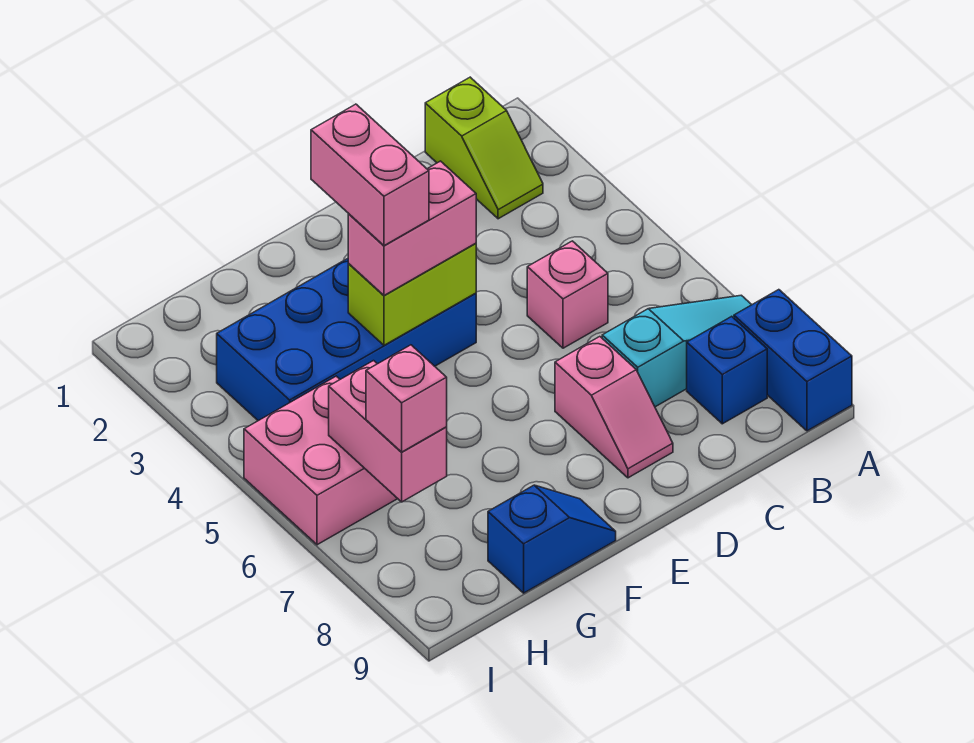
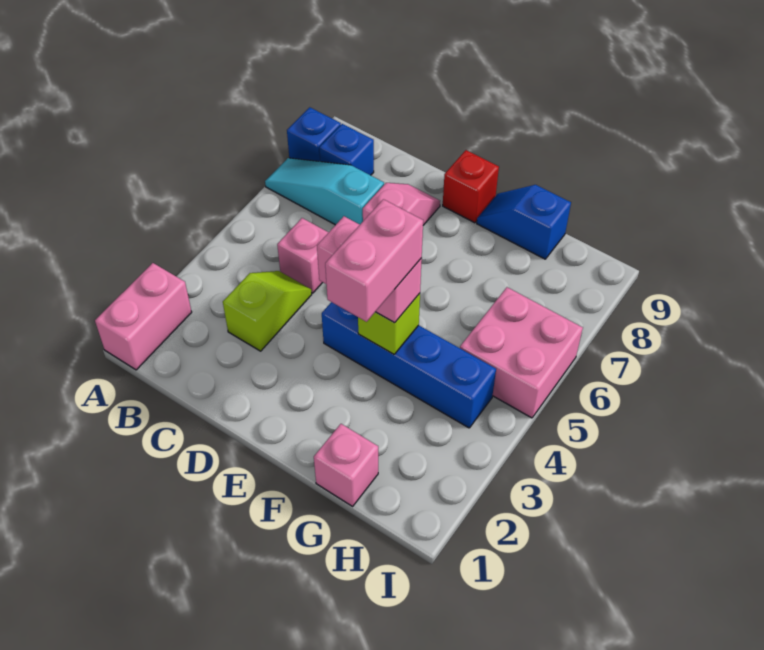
blue brick A8:A9 level 1 -> blue brick A8 level 1
lime slope B1:B2 level 1 top 1 -> lime slope C3:C4 level 1 top 3
blue brick E3:H4 level 1 -> blue brick E4:H4 level 1
lime brick E4:F4 level 2 -> lime brick F4 level 2
none -> red brick E9 level 1
pink brick H6:H7 level 2 -> pink brick A1:A2 level 1
pink brick H7 level 3 -> pink brick G1 level 1

